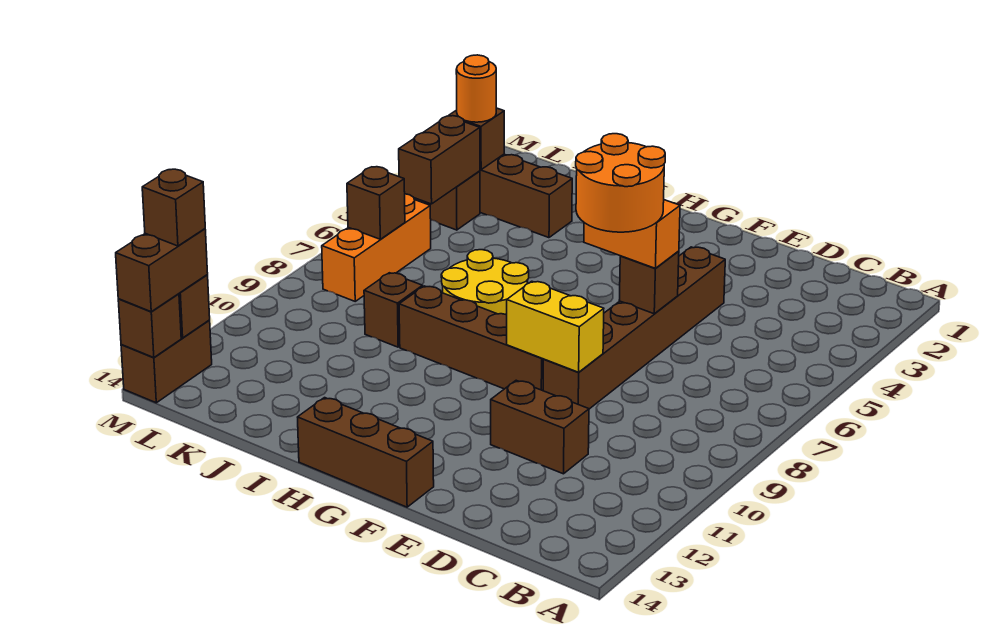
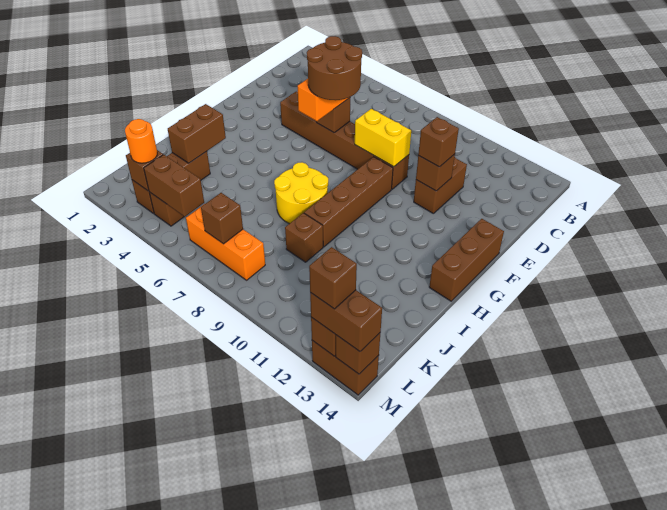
orange round brick E6:F7 level 4 -> brown round brick E6:F7 level 4
yellow brick E9:F9 level 2 -> yellow brick E8:E9 level 2
none -> brown brick E11 level 2
none -> brown brick E11 level 3
none -> brown brick I3:J3 level 2

